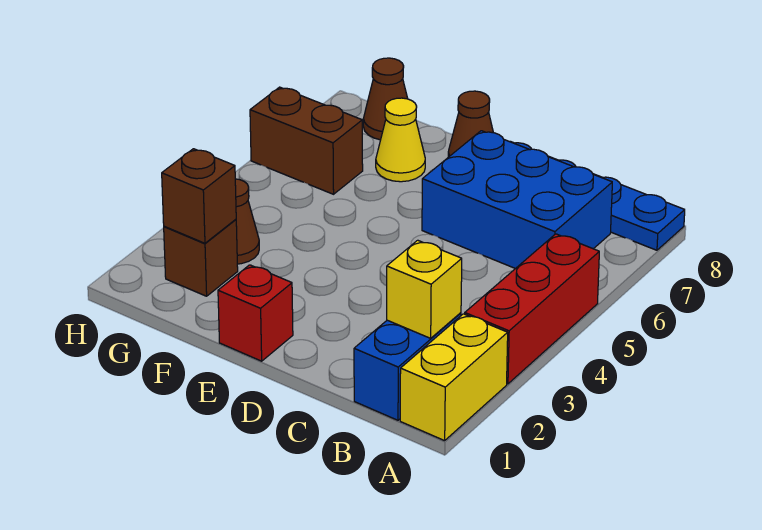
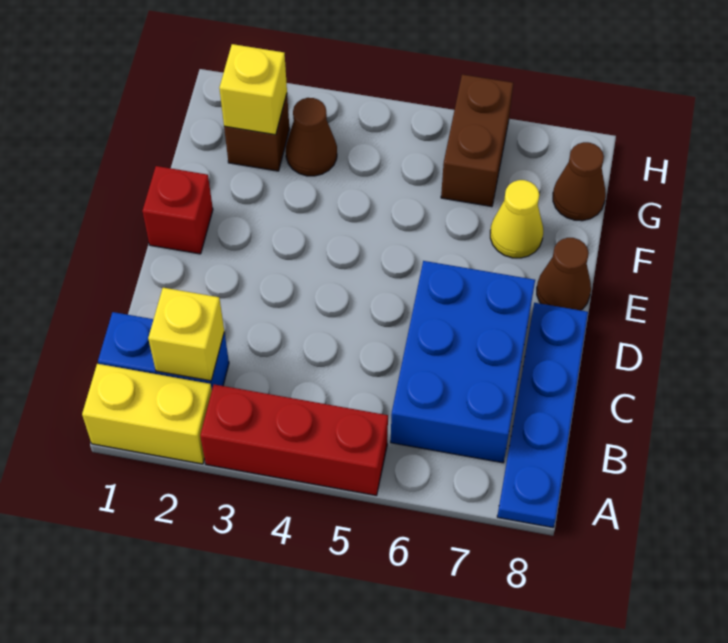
brown brick G2 level 2 -> yellow brick G2 level 2

